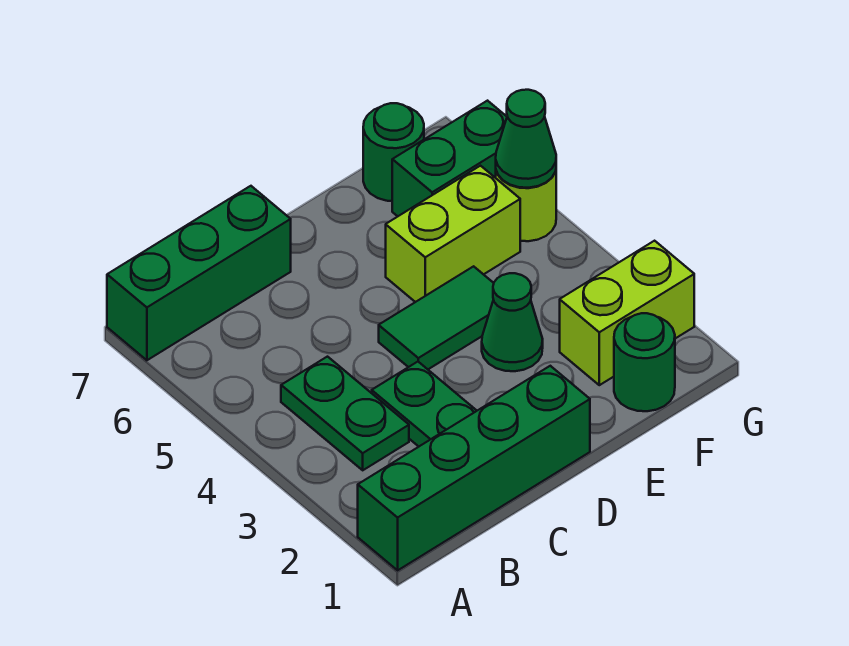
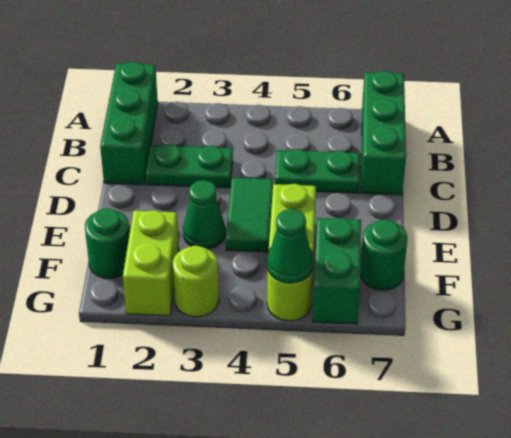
green brick A1:D1 level 1 -> green brick A1:C1 level 1
green plate B3:B4 level 1 -> green plate C5:C6 level 1
none -> lime round brick G3 level 1

